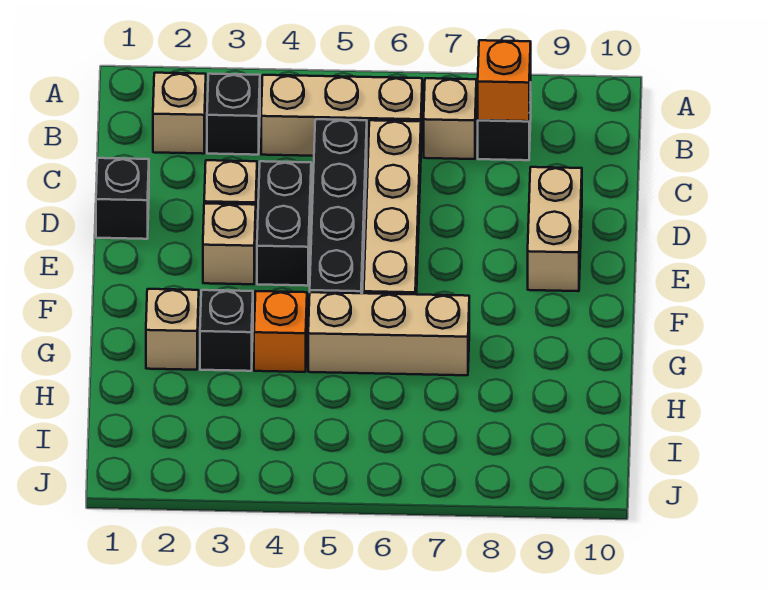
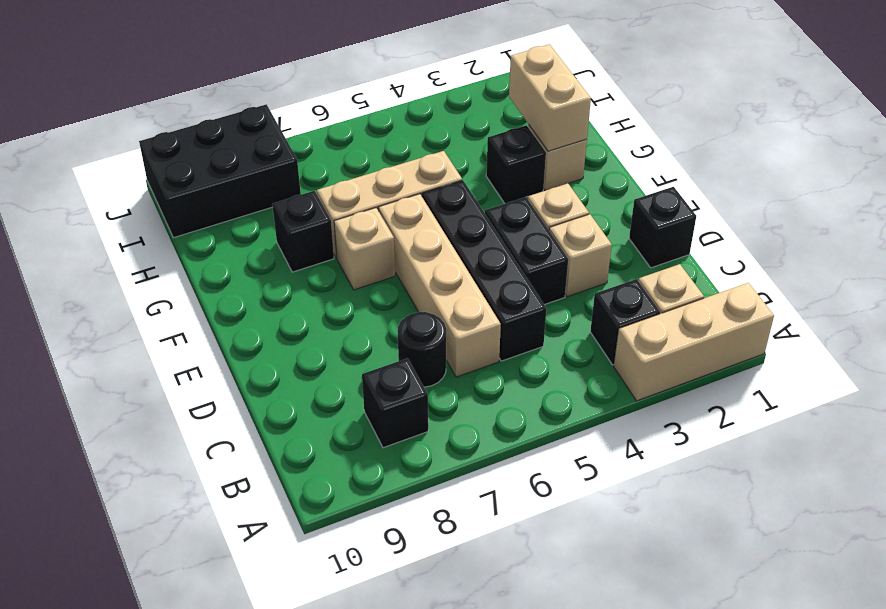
tan brick B4:B6 level 1 -> tan brick A1:A3 level 1
tan brick B7 level 1 -> tan brick F7 level 1
orange brick B8 level 2 -> none
none -> black round brick C7 level 1
tan brick D9:E9 level 1 -> tan brick G2:H2 level 2
orange brick G4 level 1 -> none
none -> black brick G8 level 1
none -> black brick I8:J10 level 1

